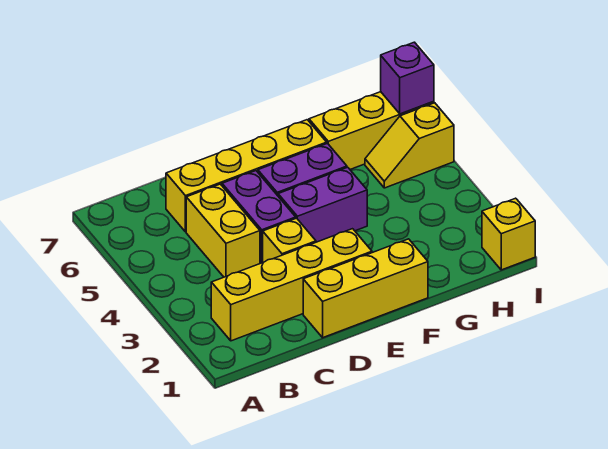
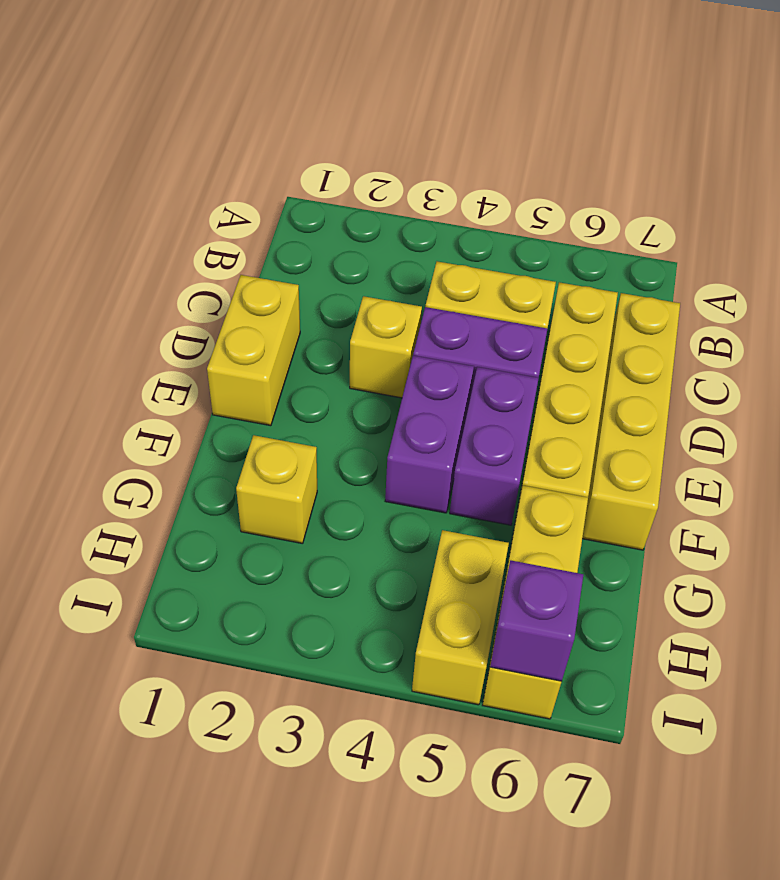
yellow brick B2:E2 level 1 -> yellow brick C7:F7 level 1
yellow brick D1:F1 level 1 -> yellow brick D1:E1 level 1
yellow slope H5:I5 level 1 top I -> yellow brick H5:I5 level 1
yellow brick I1 level 1 -> yellow brick G2 level 1

